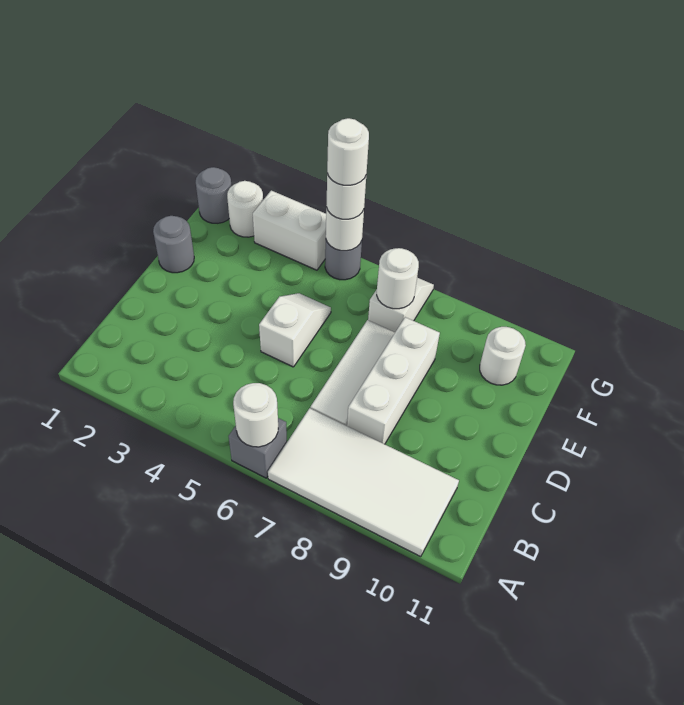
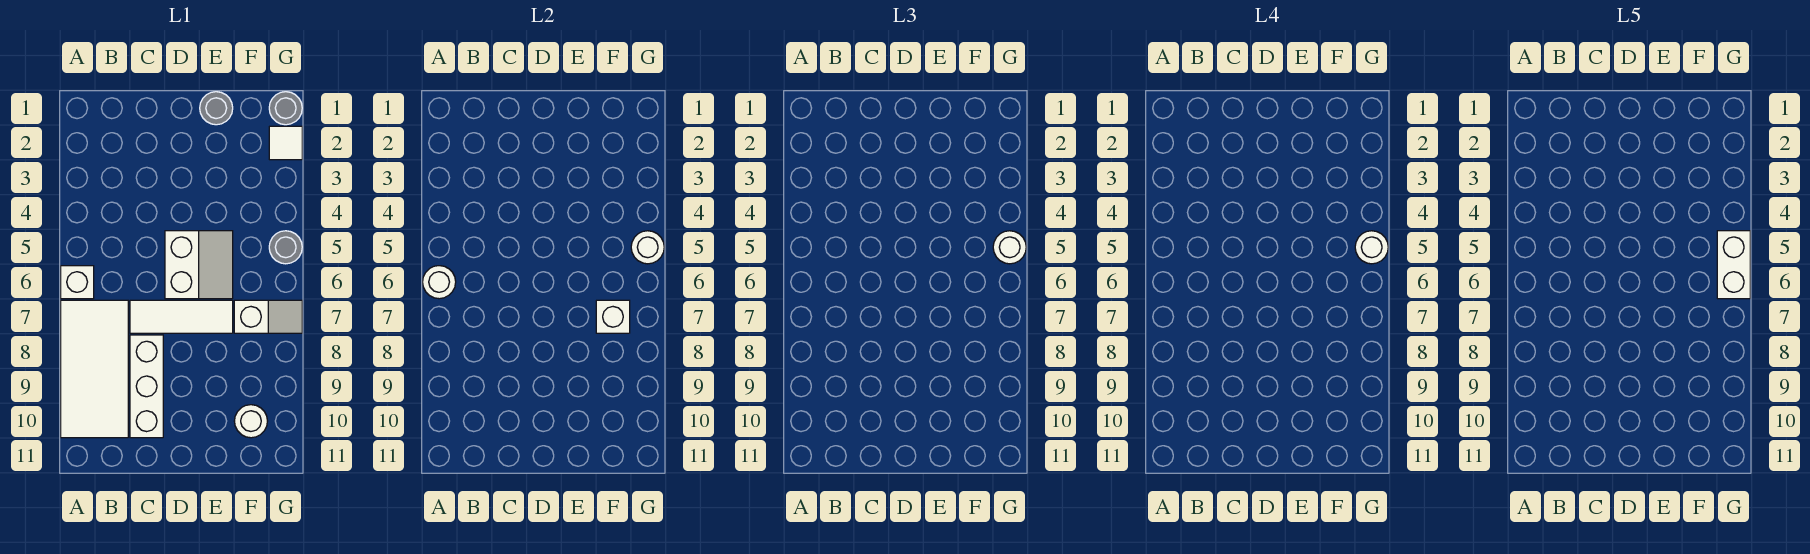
grey brick A6 level 1 -> white brick A6 level 1
white brick C8:E8 level 1 -> white brick C8:C10 level 1
white slope D5:E5 level 1 top D -> white slope D5:E6 level 1 top D
white round brick F7 level 2 -> white brick F7 level 2
white round brick G2 level 1 -> white tile G2 level 1
white brick G3:G4 level 1 -> white brick G5:G6 level 5

